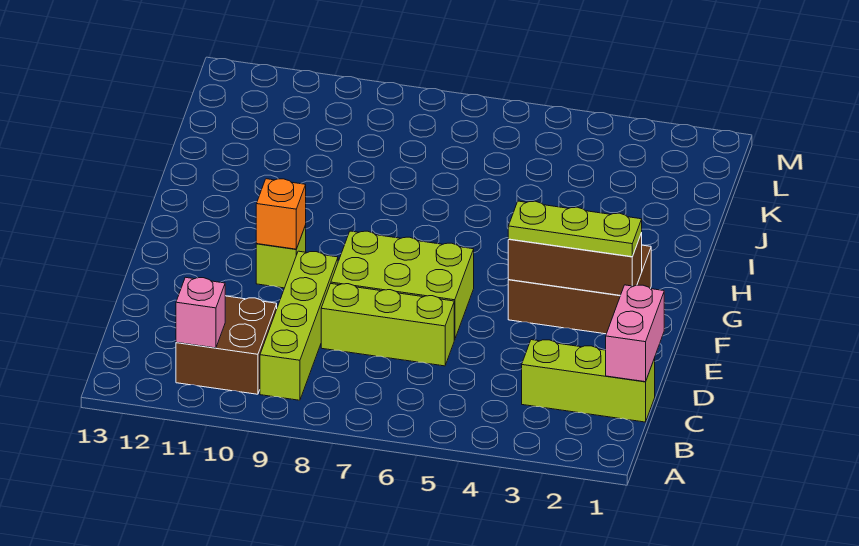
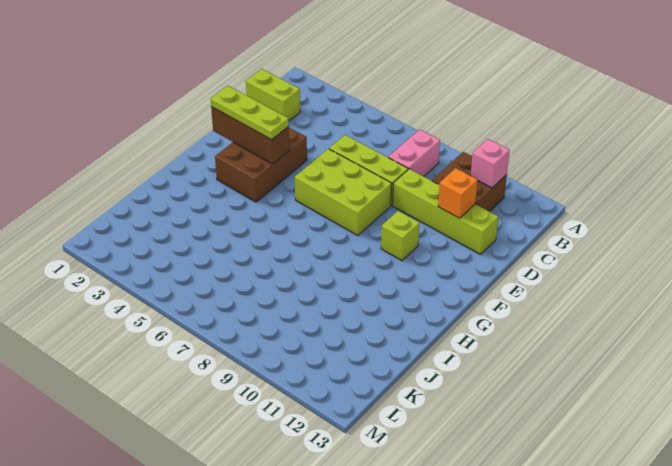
lime brick B9:E9 level 1 -> lime brick D9:D12 level 1
lime brick C1:C3 level 1 -> lime brick C1:C2 level 1
pink brick C1:D1 level 2 -> pink brick B8:C8 level 1
brown brick F2:G4 level 1 -> brown brick E3:G4 level 1
orange brick F10 level 2 -> orange brick D11 level 2

